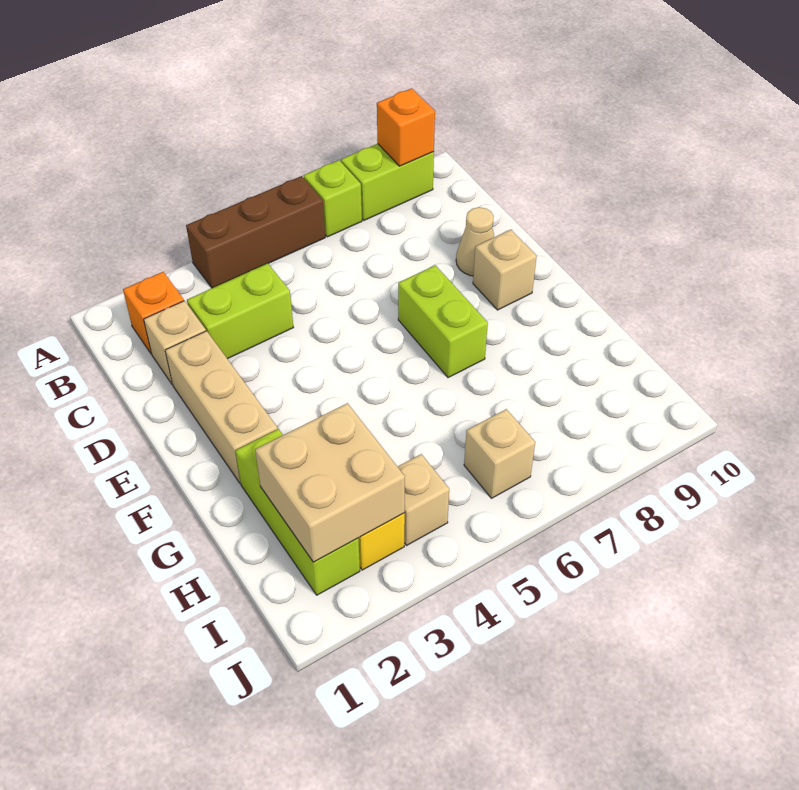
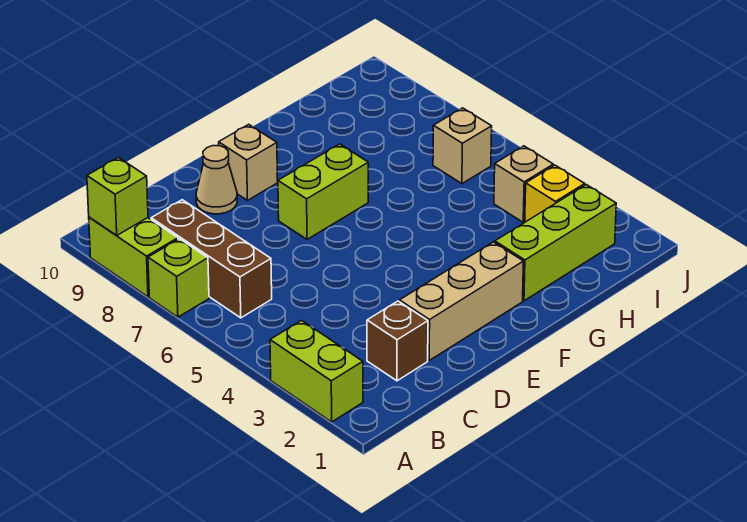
brown brick A4:A6 level 1 -> brown brick B6:B8 level 1
orange brick A9 level 2 -> lime brick A9 level 2
orange brick B2 level 1 -> none
tan brick C2 level 1 -> brown brick C2 level 1
lime brick C3:C4 level 1 -> lime brick A2:A3 level 1
tan brick H2:I3 level 2 -> none

